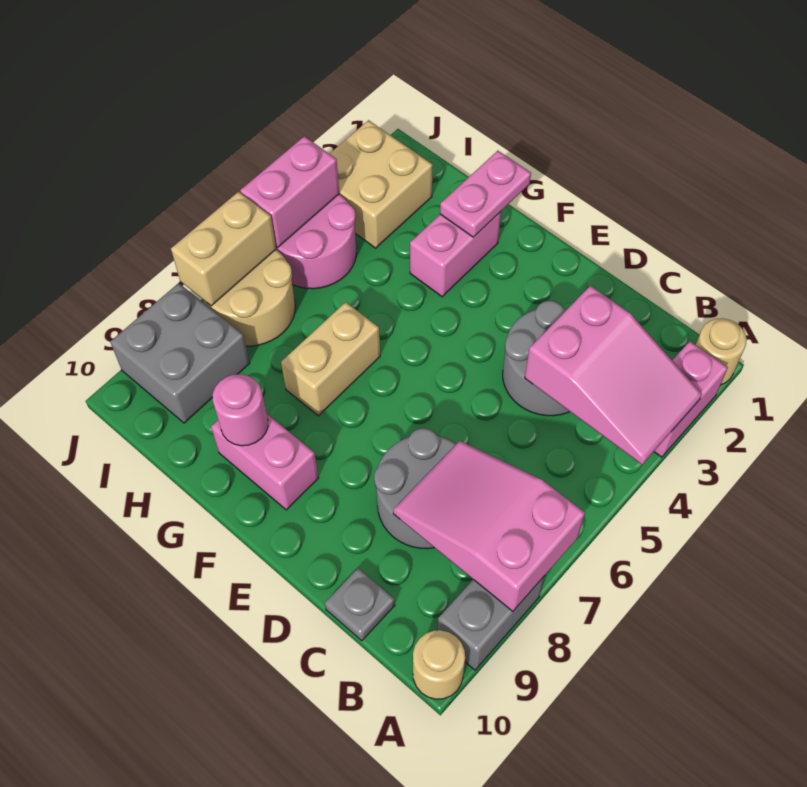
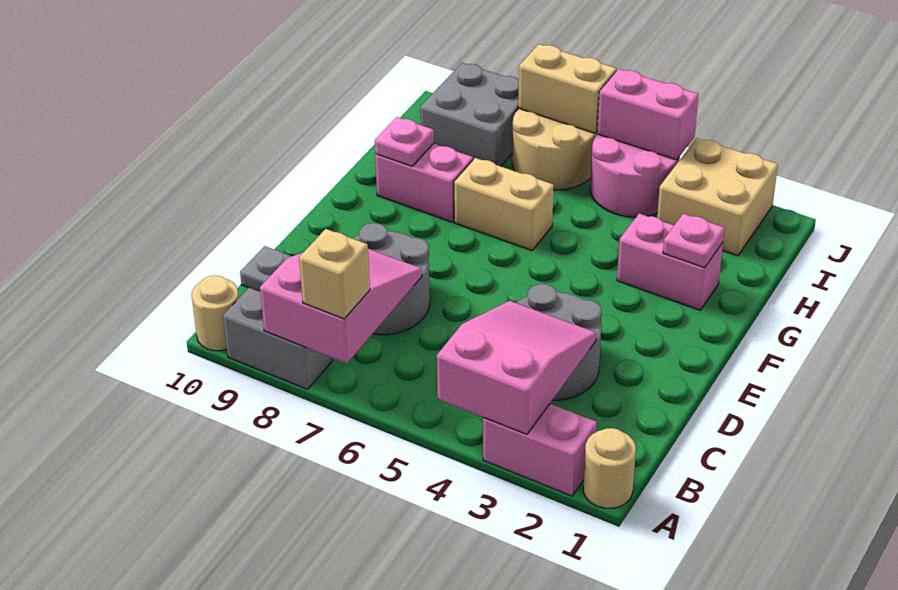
pink slope A3:C4 level 2 top C -> pink slope A3:C4 level 2 top A
none -> tan brick A7 level 3
pink brick F9:G9 level 1 -> pink brick G8:G9 level 1
pink plate G1:G2 level 2 -> pink plate G2 level 2
pink round brick G9 level 2 -> pink plate G9 level 2

